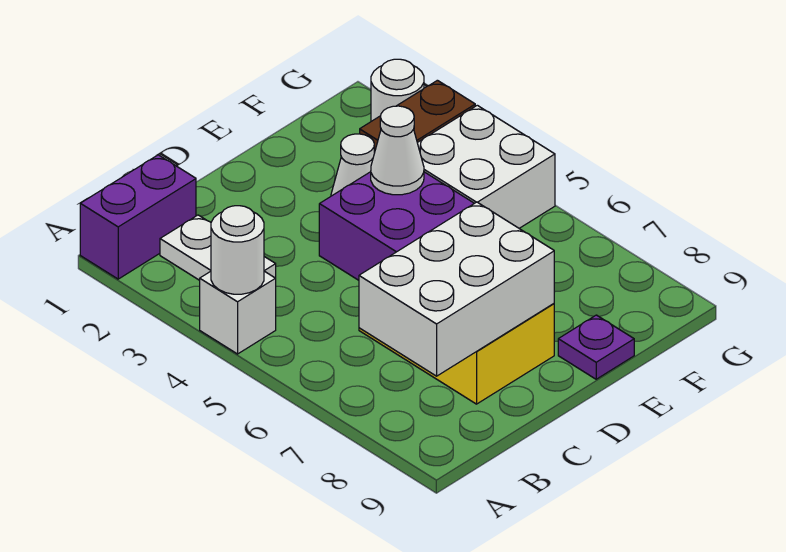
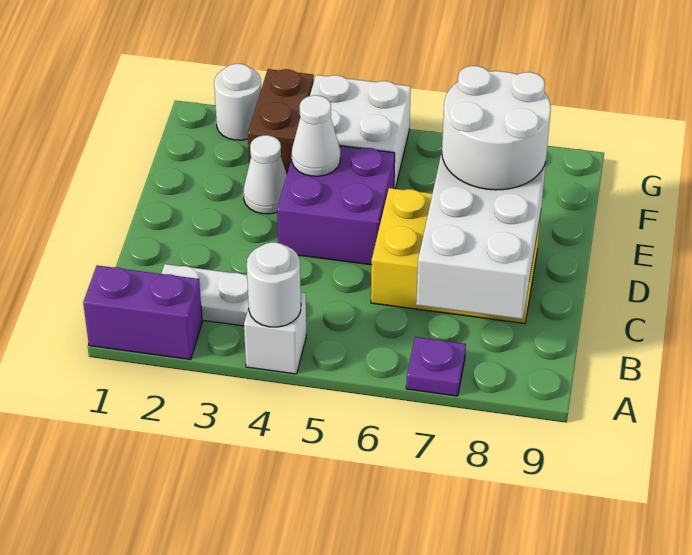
purple brick A1:B1 level 1 -> purple brick A1:A2 level 1
none -> white round brick D7:E8 level 3
purple plate E9 level 1 -> purple plate A7 level 1

